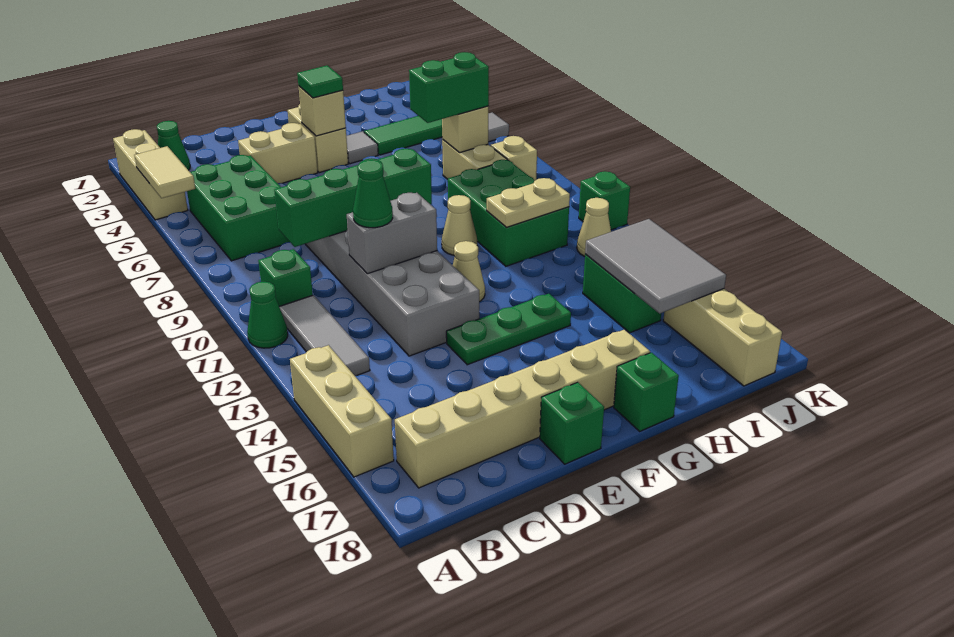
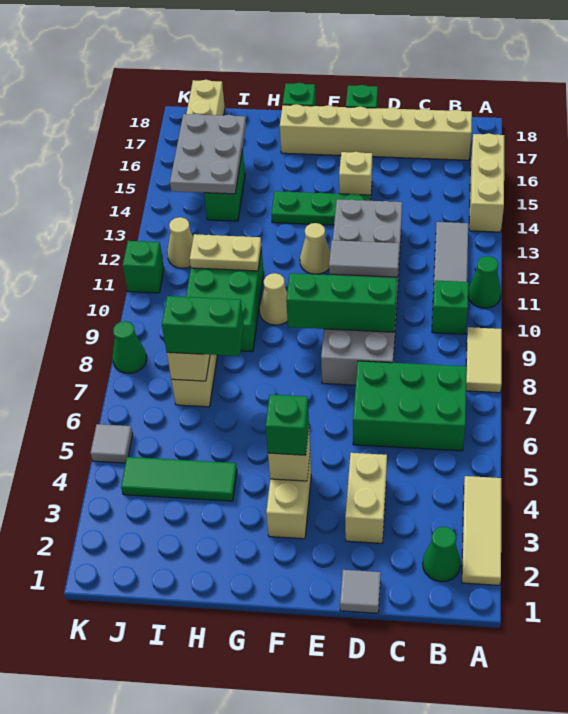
tan brick A2:A4 level 1 -> tan tile A2:A4 level 1
tan tile A4:A5 level 2 -> tan tile A8:A9 level 1
green brick B5:C7 level 1 -> green brick B6:D7 level 1
green brick C9:F9 level 2 -> green brick D9:F9 level 2
tan brick D4:E4 level 1 -> tan brick D3:D4 level 1
grey brick D11:E11 level 2 -> grey tile D11:E11 level 2
green cone D11 level 3 -> green cone K8 level 1
green tile F4 level 3 -> green brick F4 level 3
grey tile G4 level 1 -> grey tile D1 level 1
grey tile I14:J16 level 2 -> grey plate I14:J16 level 2
tan brick J8 level 1 -> tan brick E15 level 1

